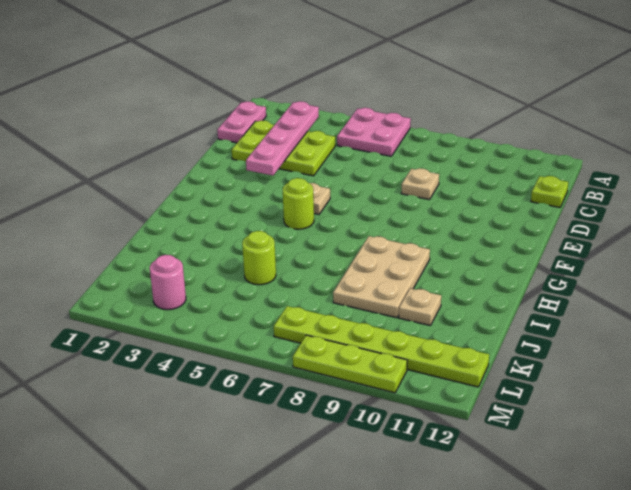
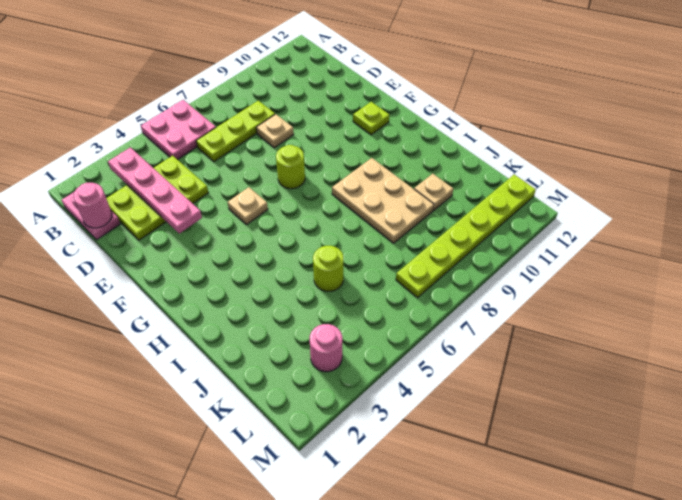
none -> pink round brick C1 level 2
lime plate C12 level 1 -> lime plate F11 level 1
lime round brick G5 level 1 -> lime round brick F7 level 1
lime plate M8:M10 level 1 -> lime plate C6:C8 level 1

